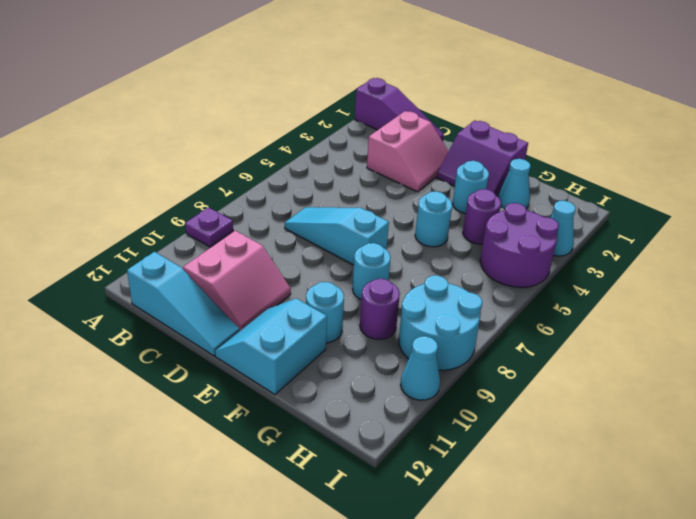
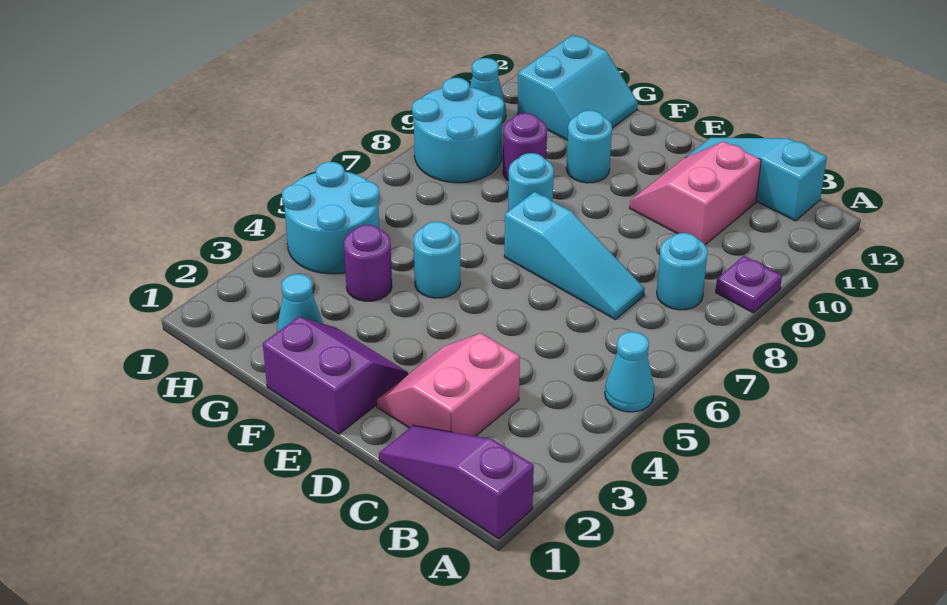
cyan slope E11:F12 level 1 top F -> cyan slope G11:H12 level 1 top H
cyan round brick F3 level 1 -> cyan round brick B8 level 1
purple round brick H4:I5 level 1 -> cyan round brick H4:I5 level 1
cyan cone I3 level 1 -> cyan cone A5 level 1

